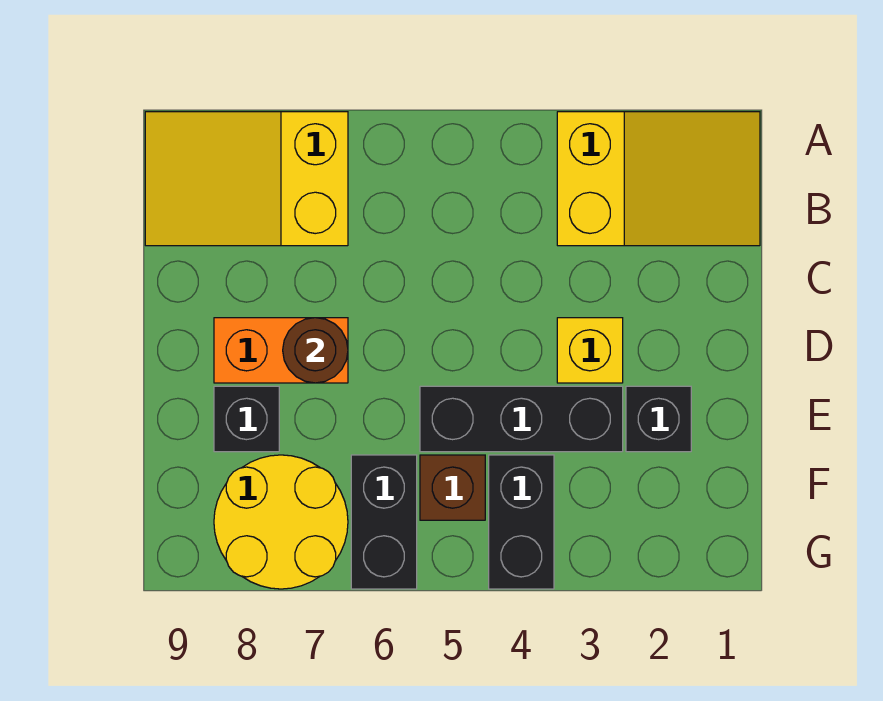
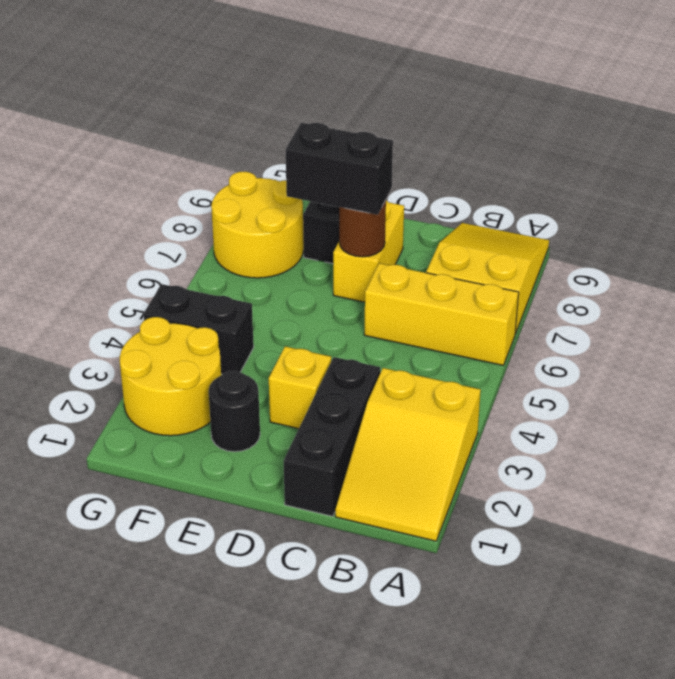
none -> yellow brick A6:C6 level 1
orange brick D7:D8 level 1 -> yellow brick D7:D8 level 1
black brick E2 level 1 -> black round brick E2 level 1
black brick E3:E5 level 1 -> black brick C1:C3 level 1
none -> yellow round brick F2:G3 level 1
brown brick F5 level 1 -> none
black brick F6:G6 level 1 -> black brick D7:E7 level 3

